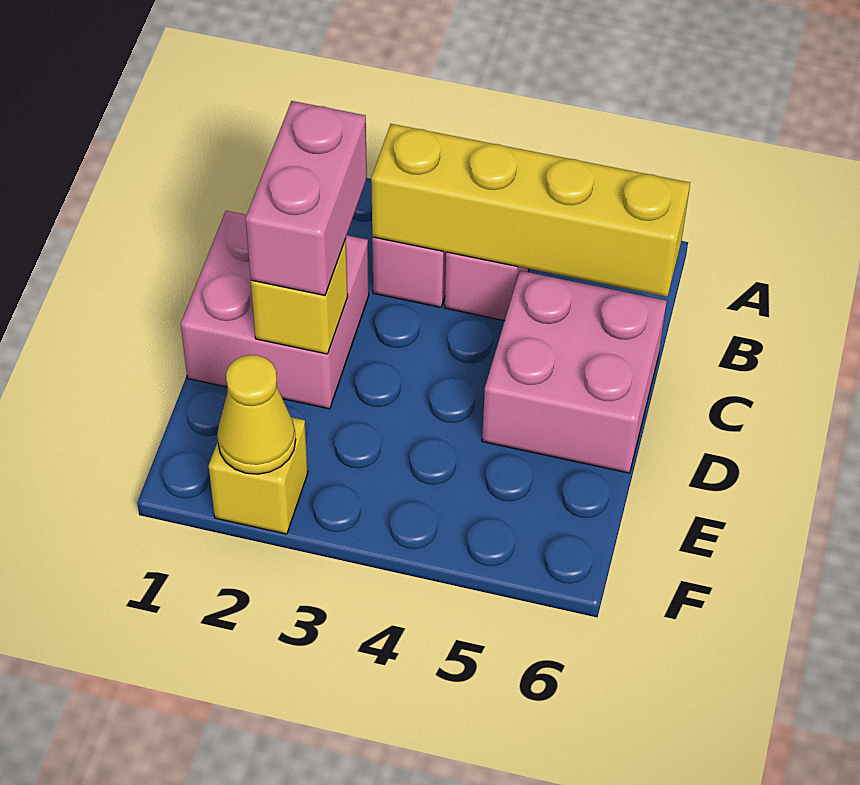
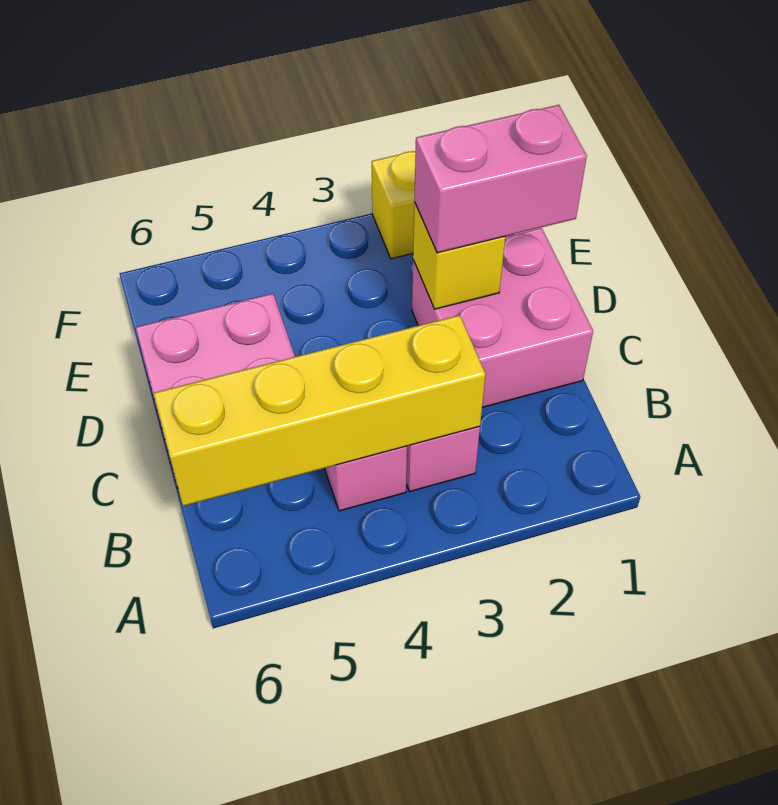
pink brick C2:D2 level 3 -> pink brick D1:D2 level 3
yellow cone F2 level 2 -> none

